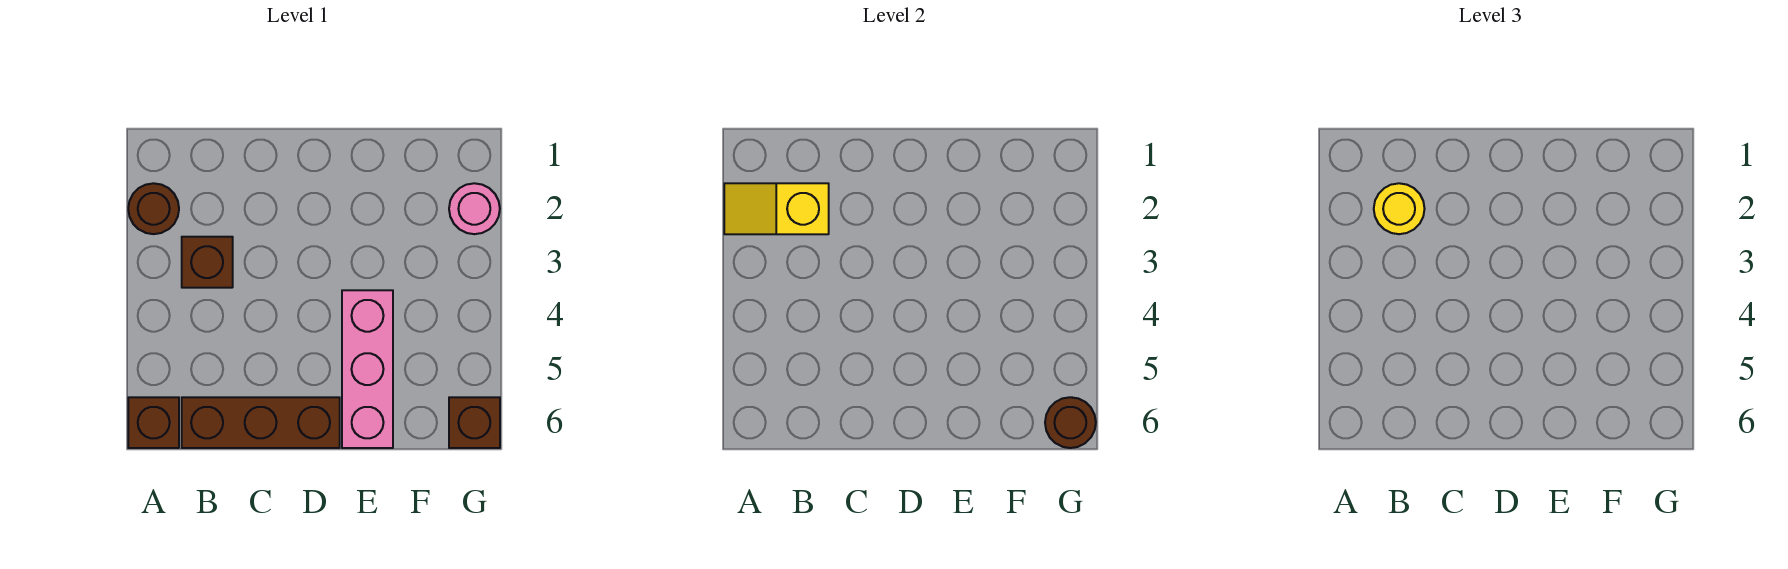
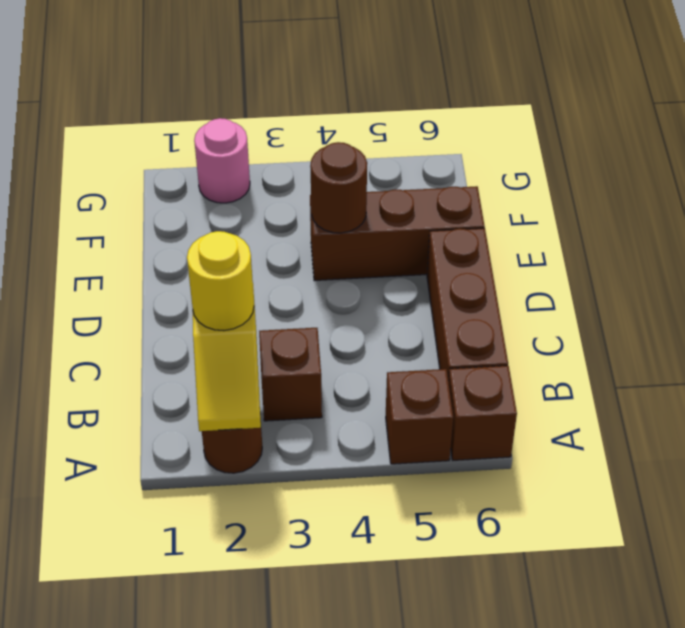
pink brick E4:E6 level 1 -> brown brick E4:E6 level 1
brown brick G6 level 1 -> brown brick A5 level 1
brown round brick G6 level 2 -> brown round brick E4 level 2

